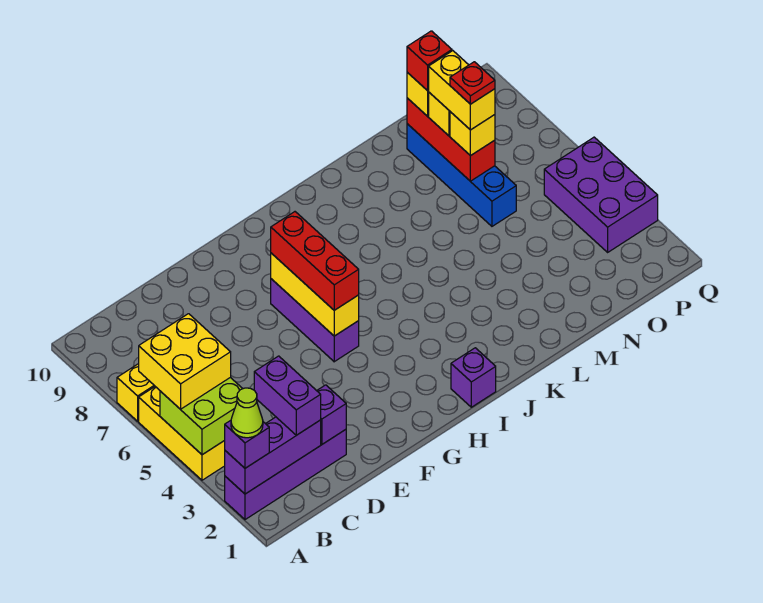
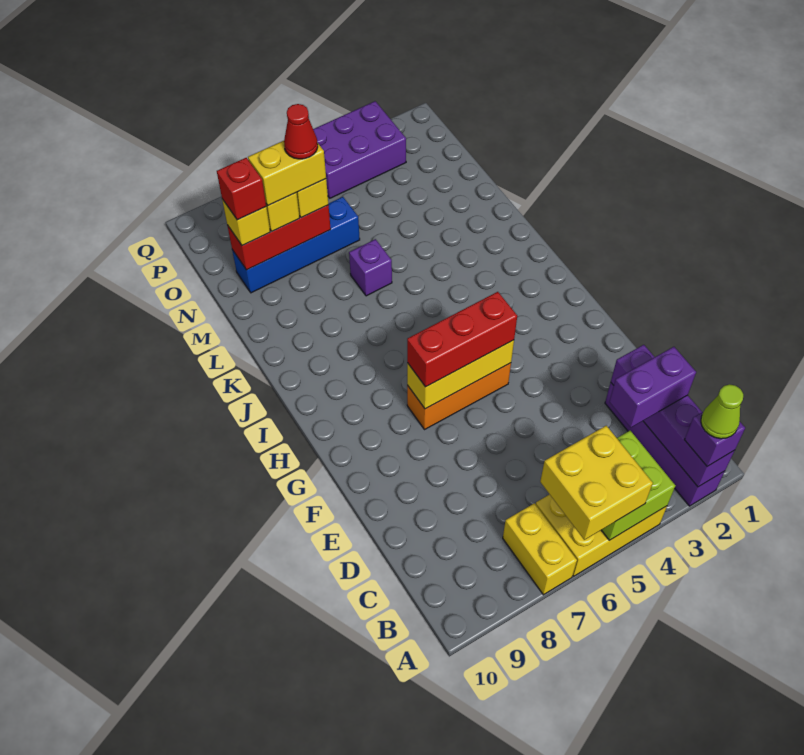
purple brick G5:G7 level 1 -> orange brick G5:G7 level 1
purple brick I1 level 1 -> purple brick L6 level 1
red plate N7 level 5 -> red cone N7 level 5

